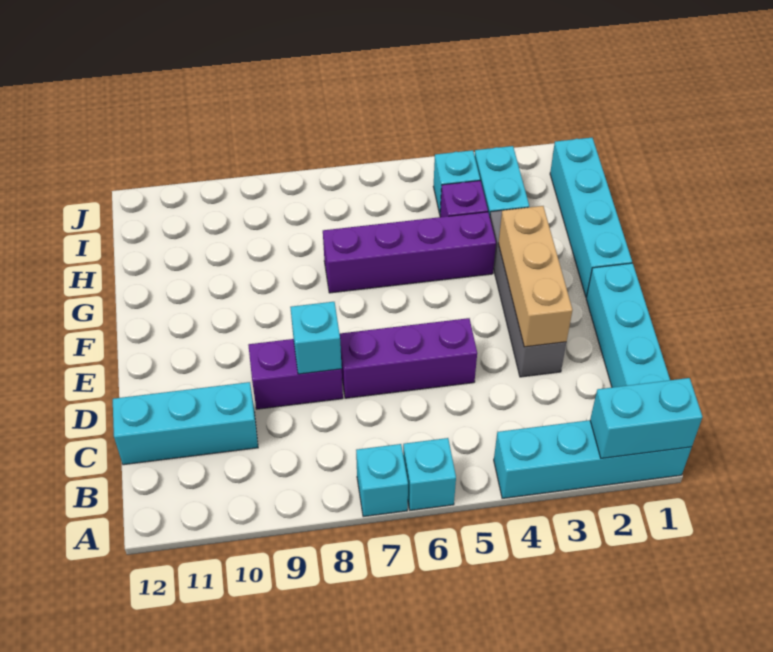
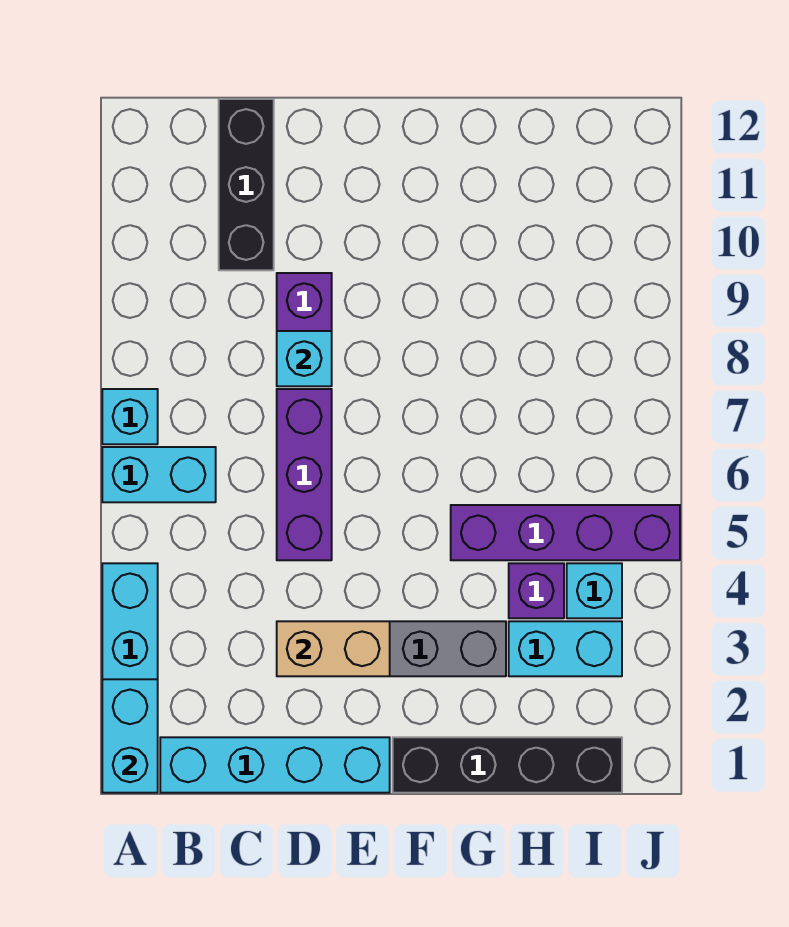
cyan brick A6 level 1 -> cyan brick A6:B6 level 1
cyan brick C10:C12 level 1 -> black brick C10:C12 level 1
tan brick D3:F3 level 2 -> tan brick D3:E3 level 2
cyan brick F1:I1 level 1 -> black brick F1:I1 level 1
purple brick G4:G7 level 1 -> purple brick G5:J5 level 1

